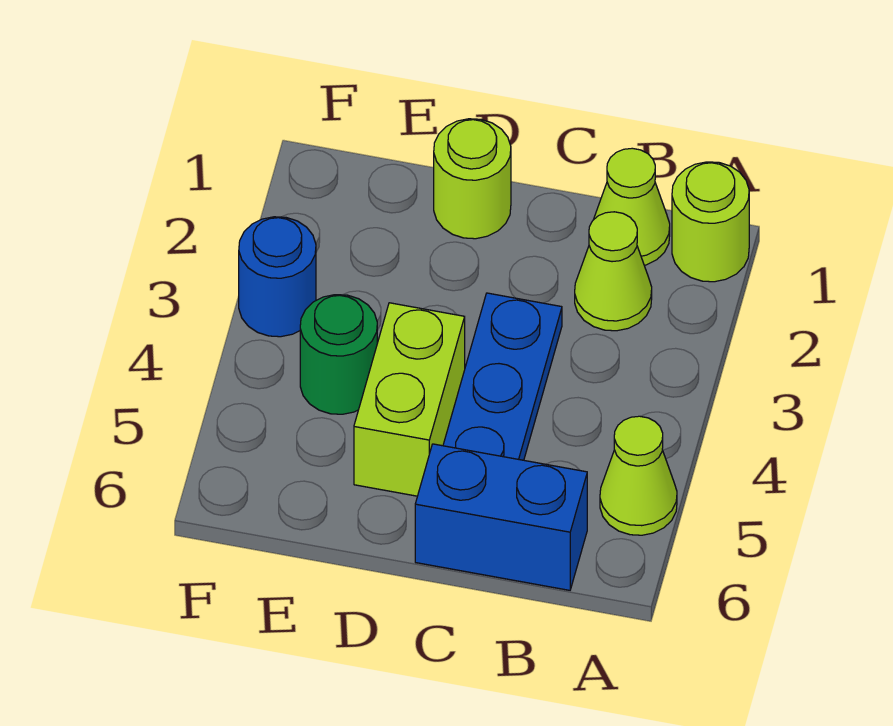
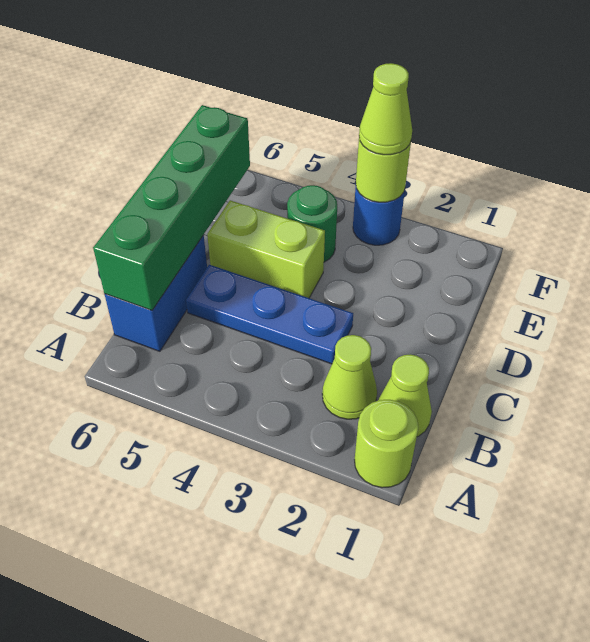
lime cone A5 level 1 -> lime cone F3 level 3
none -> green brick B6:E6 level 2
lime round brick D1 level 1 -> lime round brick F3 level 2

